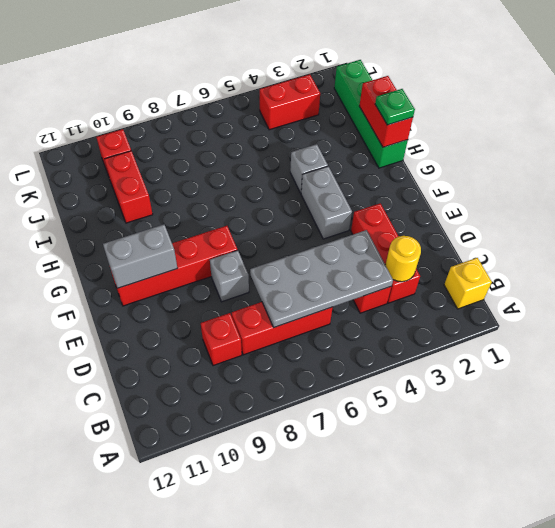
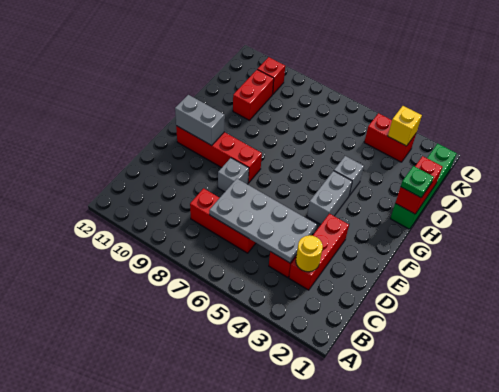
yellow brick B1 level 1 -> yellow brick K3 level 2
red brick C9 level 1 -> none

